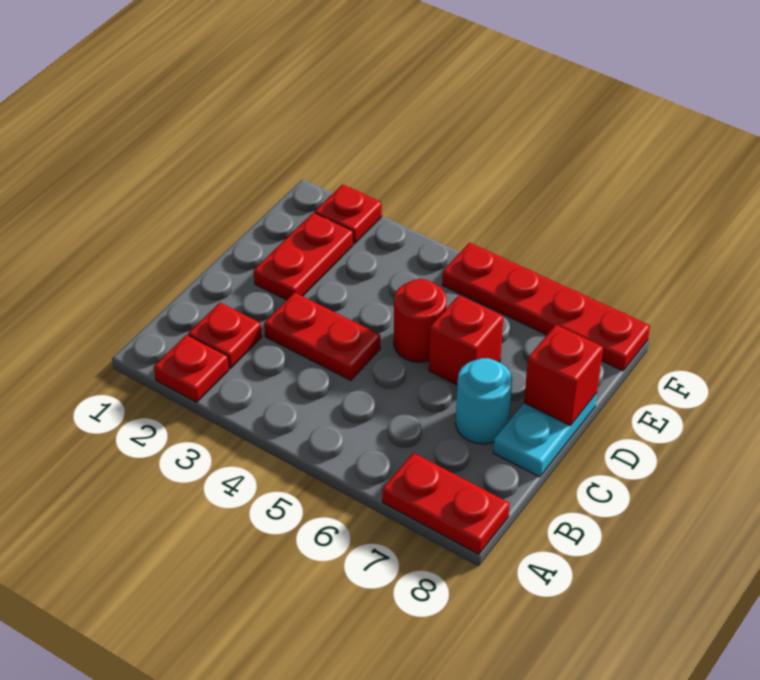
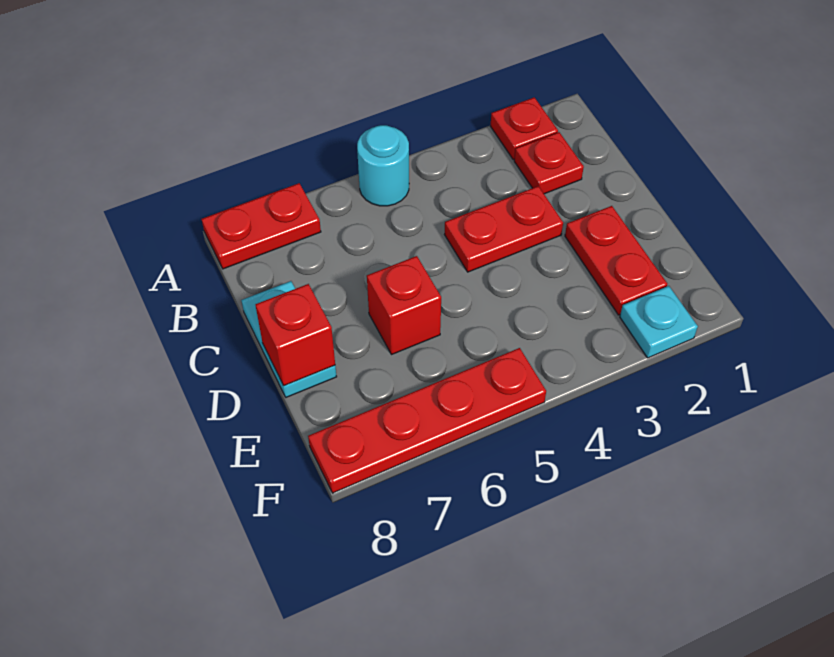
cyan round brick C7 level 1 -> cyan round brick A5 level 1
red round brick D5 level 1 -> none
red plate F2 level 1 -> cyan plate F2 level 1

